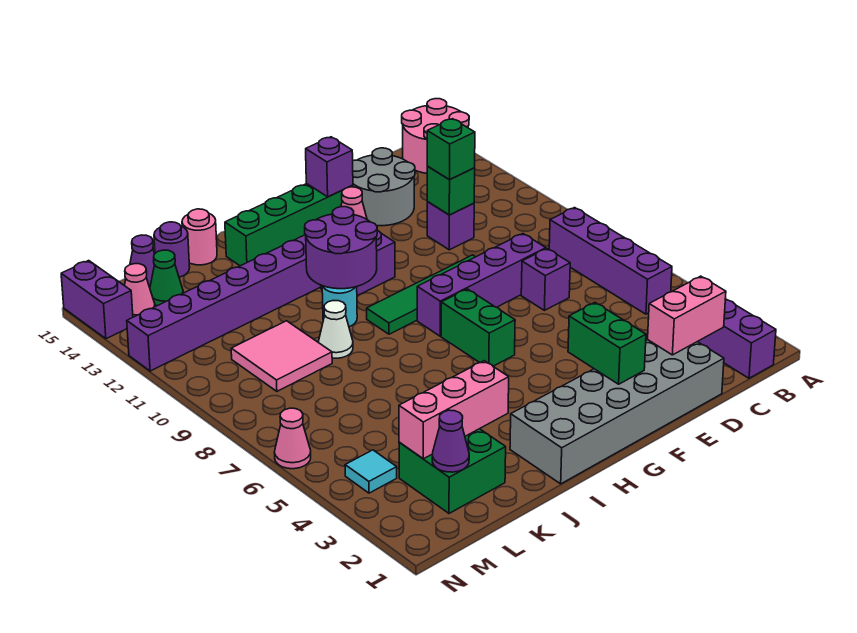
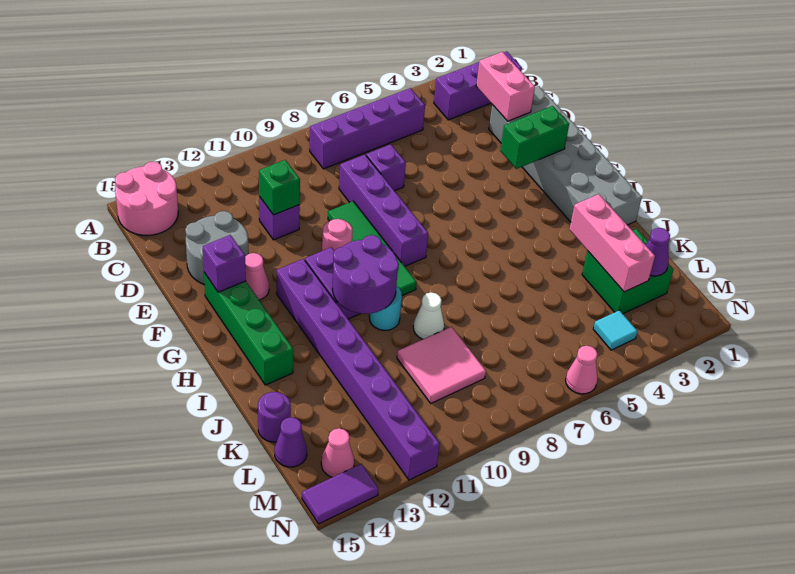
green brick D11 level 3 -> none
green brick G6:G7 level 1 -> none
pink round brick J15 level 1 -> pink round brick F10 level 1
green cone L14 level 1 -> none
purple brick N14:N15 level 1 -> purple tile N14:N15 level 1

